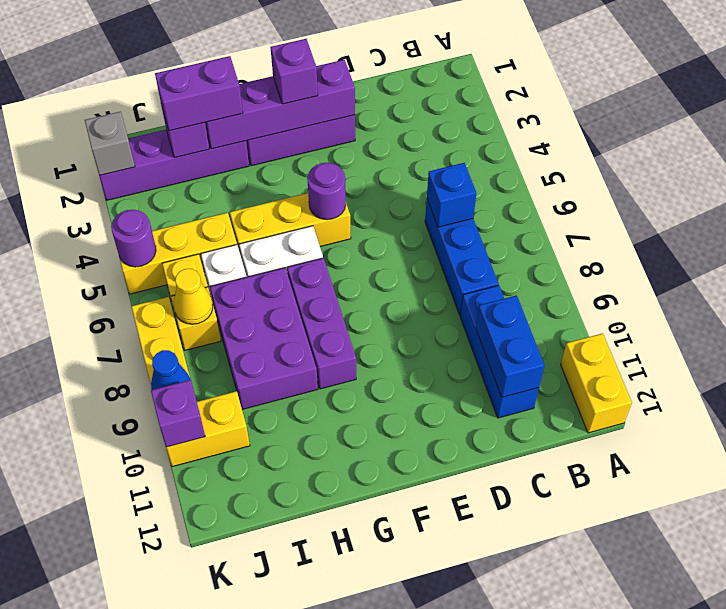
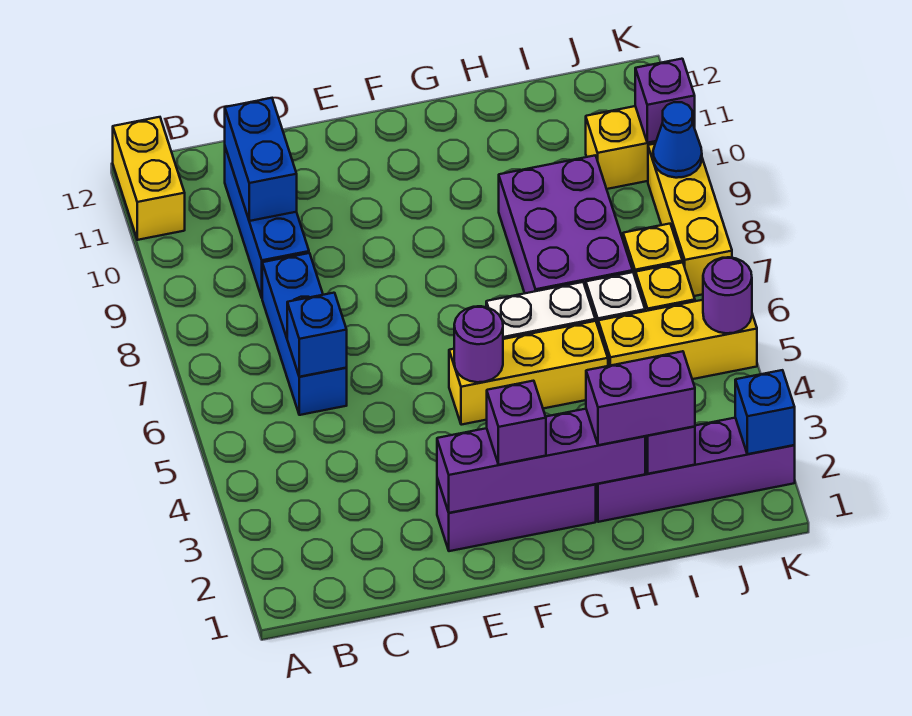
purple brick G7:G9 level 1 -> none
yellow cone J7 level 2 -> none
grey brick K2 level 2 -> blue brick K2 level 2

